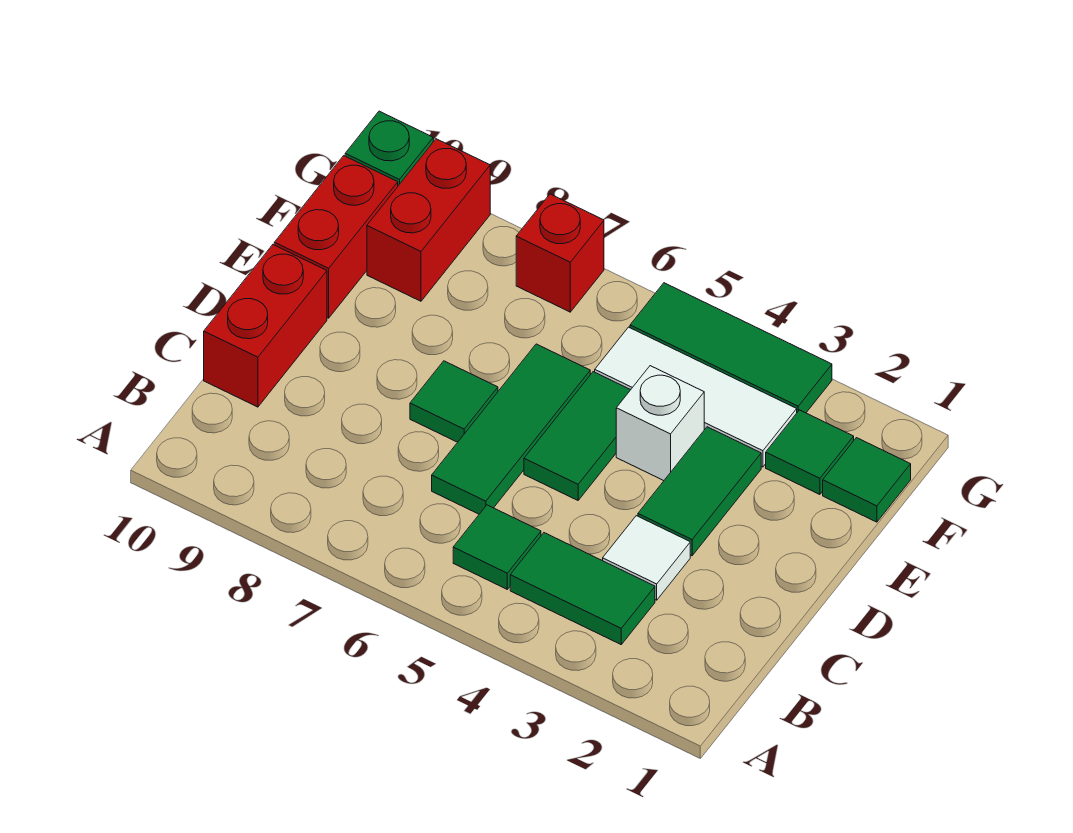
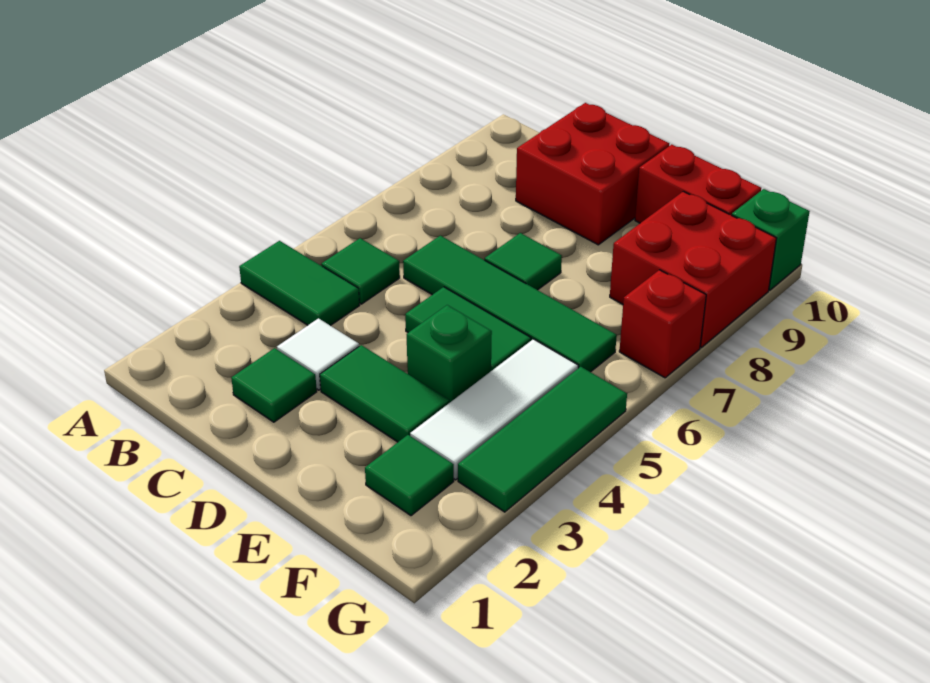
green tile B3:B4 level 1 -> green tile A4:B4 level 1
green tile C6:E6 level 1 -> green tile C6:F6 level 1
red brick C10:D10 level 1 -> red brick C9:D10 level 1
white brick E4 level 1 -> green brick E4 level 1
green tile F1 level 1 -> green tile C2 level 1
red brick F9:G9 level 1 -> red brick F8:G9 level 1

